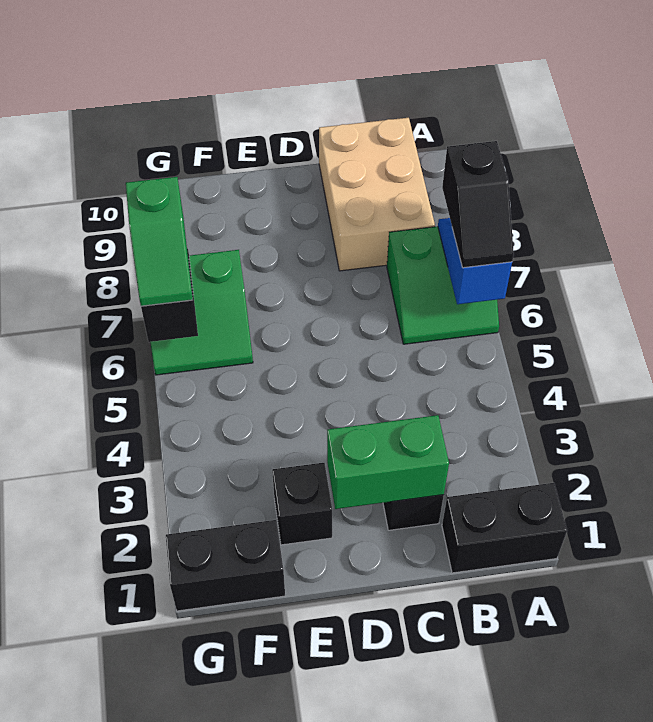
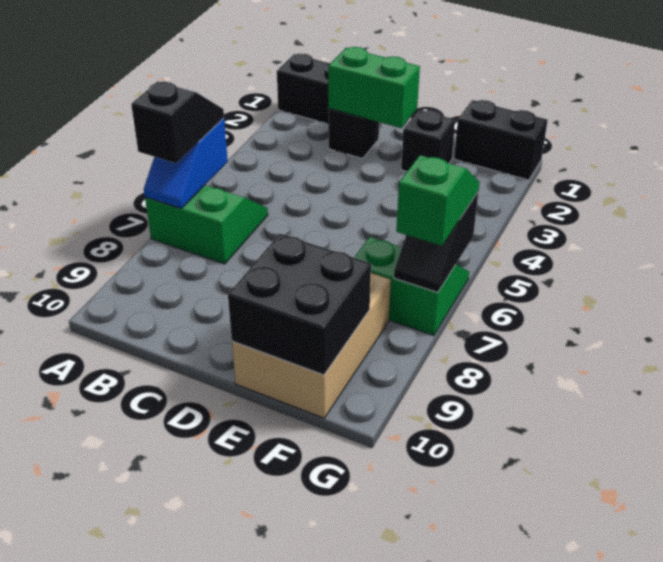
tan brick B8:C10 level 1 -> tan brick E8:F10 level 1
none -> black brick E9:F10 level 2

